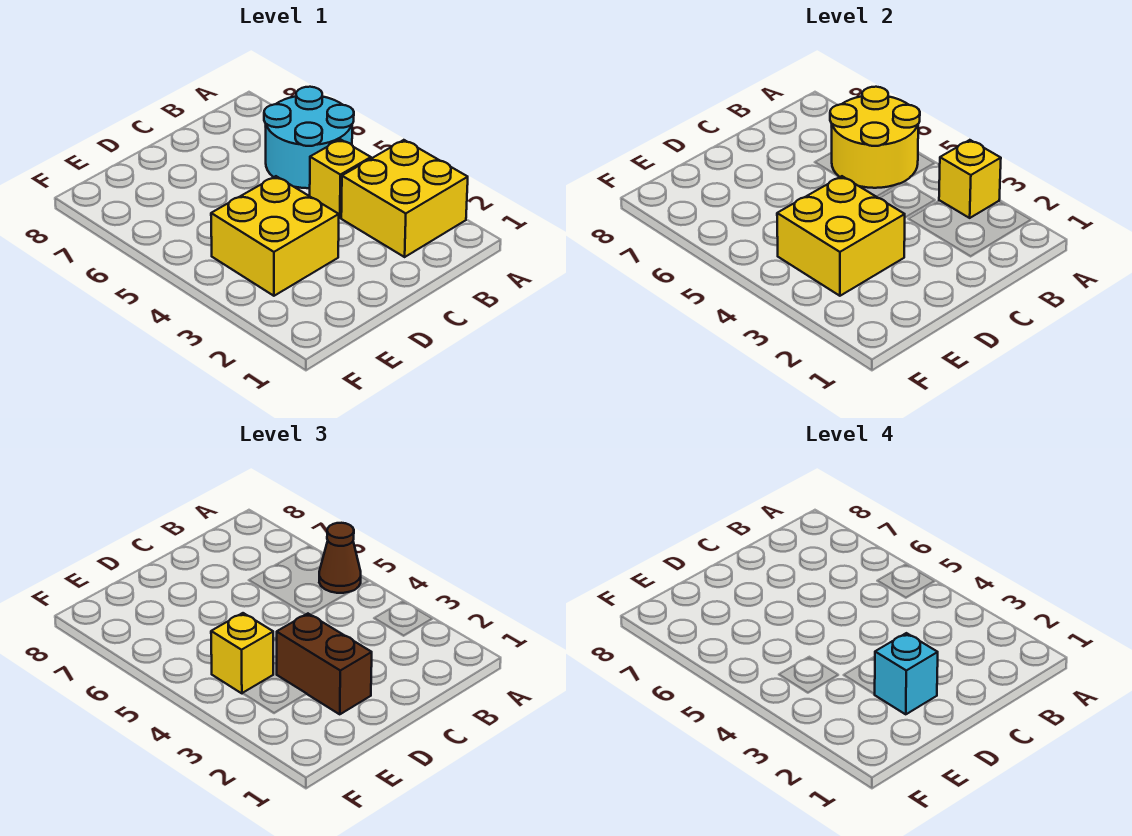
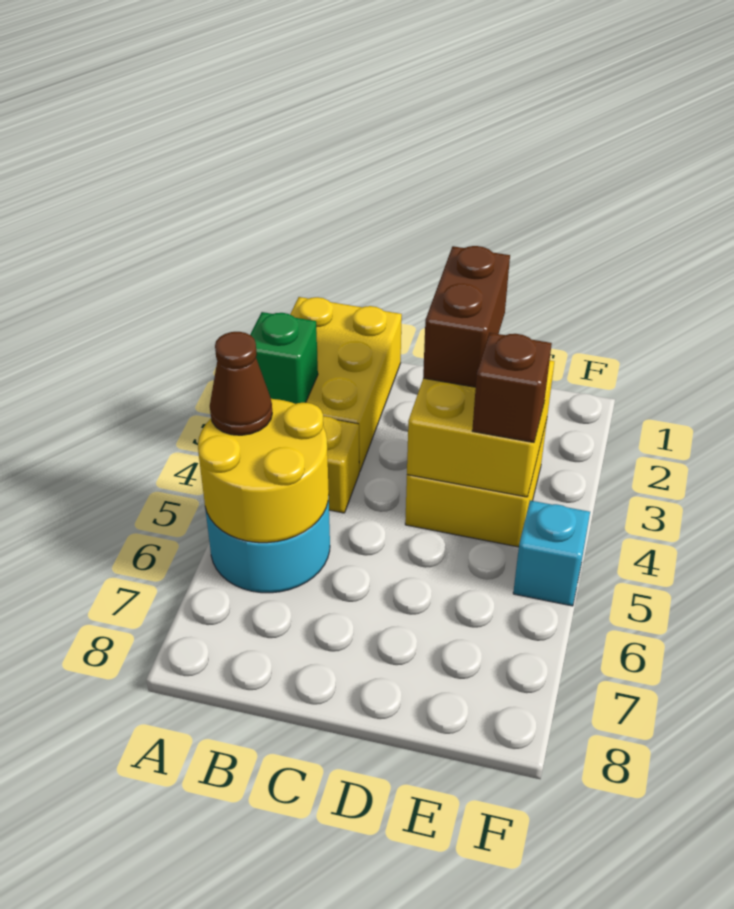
yellow brick A2:B3 level 1 -> yellow brick A1:B3 level 1
yellow brick A3 level 2 -> green brick A3 level 2
cyan brick D2 level 4 -> cyan brick F5 level 1
yellow brick E4 level 3 -> brown brick E4 level 3

